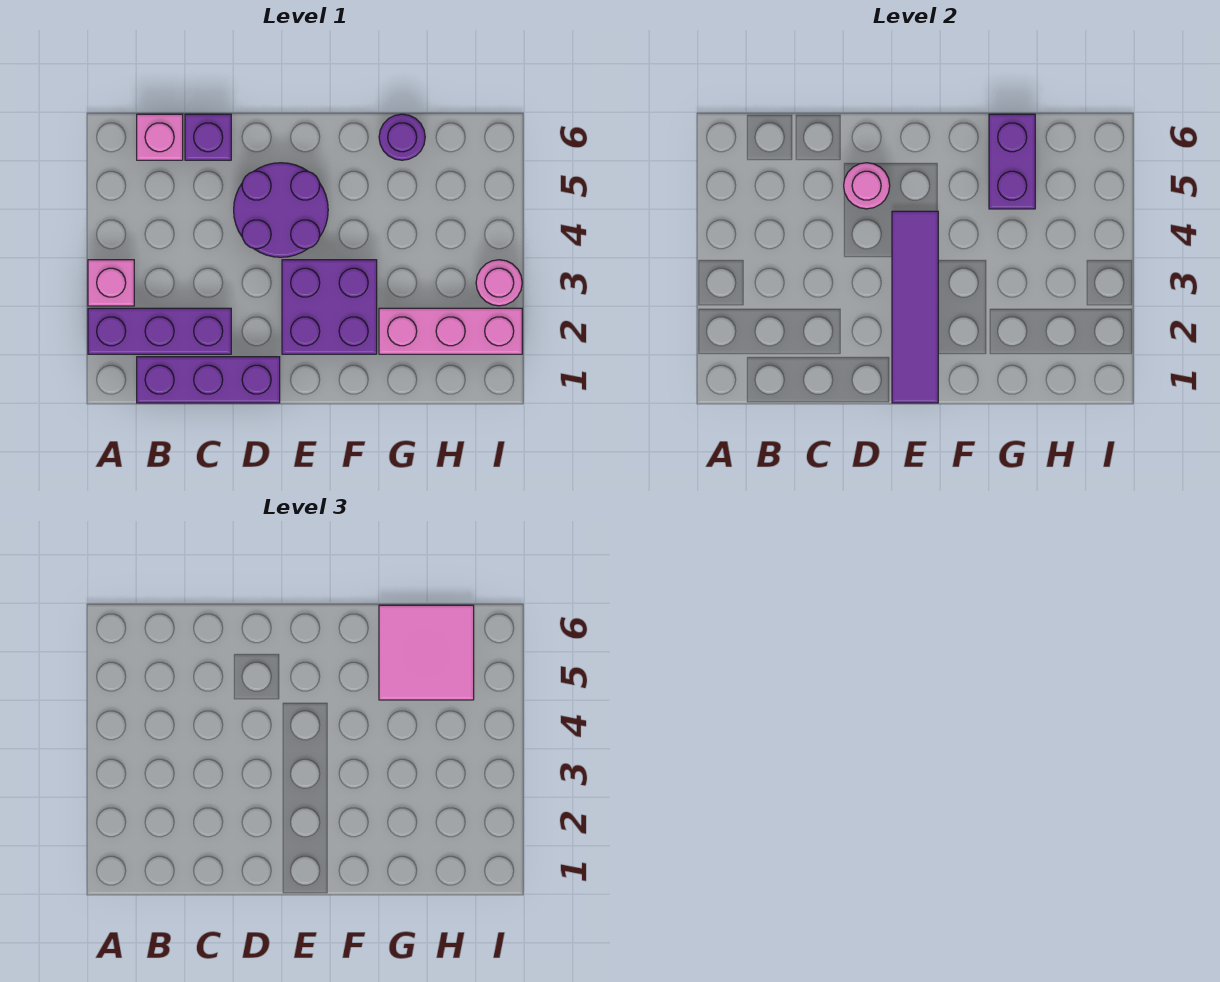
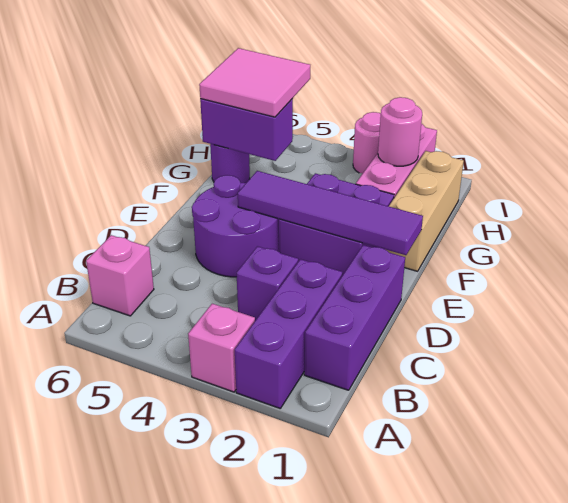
purple brick C6 level 1 -> purple brick C3 level 1
pink round brick D5 level 2 -> pink round brick H2 level 2
none -> tan brick F1:H1 level 1

